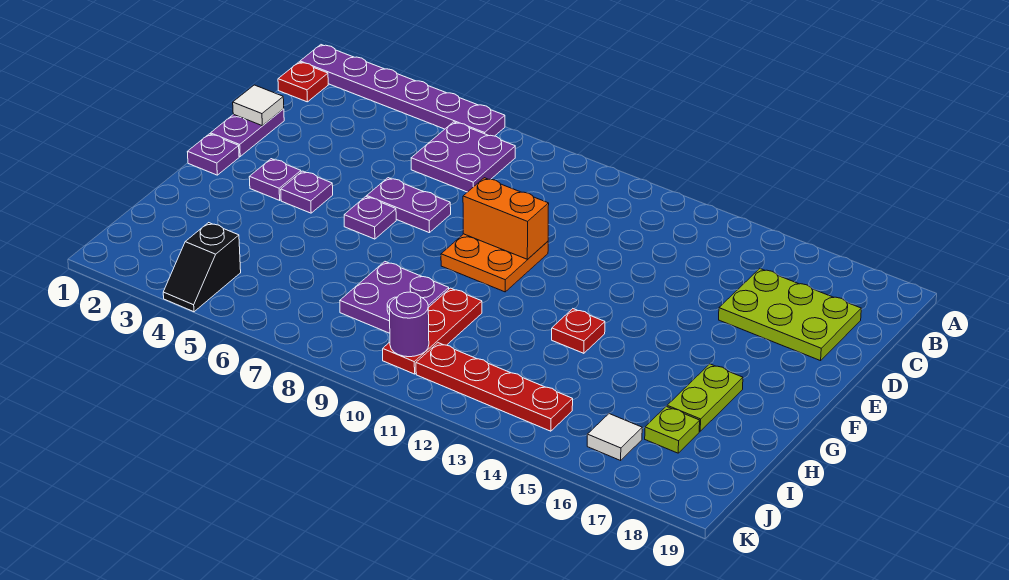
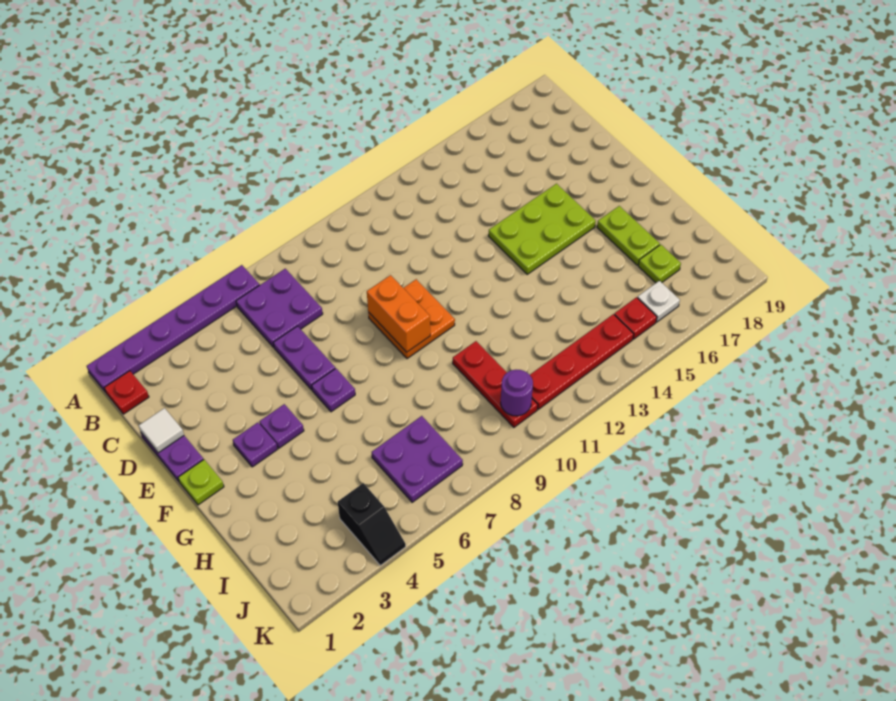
lime plate C16:D18 level 1 -> lime plate E14:F16 level 1
purple plate E6:E7 level 1 -> purple plate D6:E6 level 1
orange brick E9:E10 level 2 -> orange brick E9:F9 level 2
purple plate F1 level 1 -> lime plate F1 level 1
red plate G13 level 1 -> red plate J15 level 1
purple plate H8:I9 level 1 -> purple plate I6:J7 level 1
white tile J16 level 1 -> white plate J16 level 1

